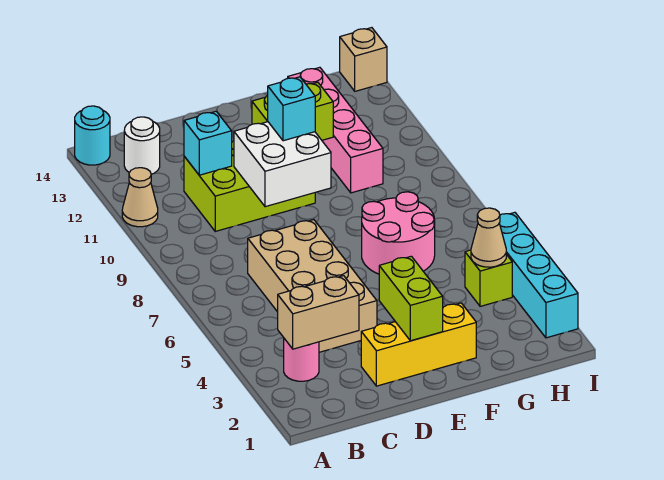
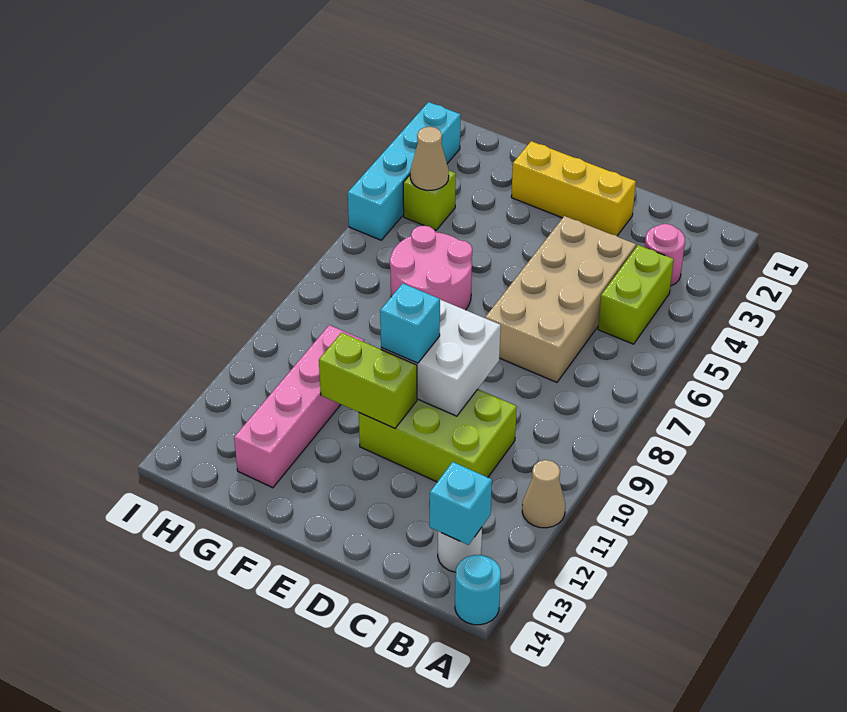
tan brick B3:C3 level 2 -> none
cyan brick C11 level 2 -> cyan brick B13 level 2
lime brick E2:E3 level 2 -> lime brick B4:B5 level 1
tan brick I14 level 1 -> none

